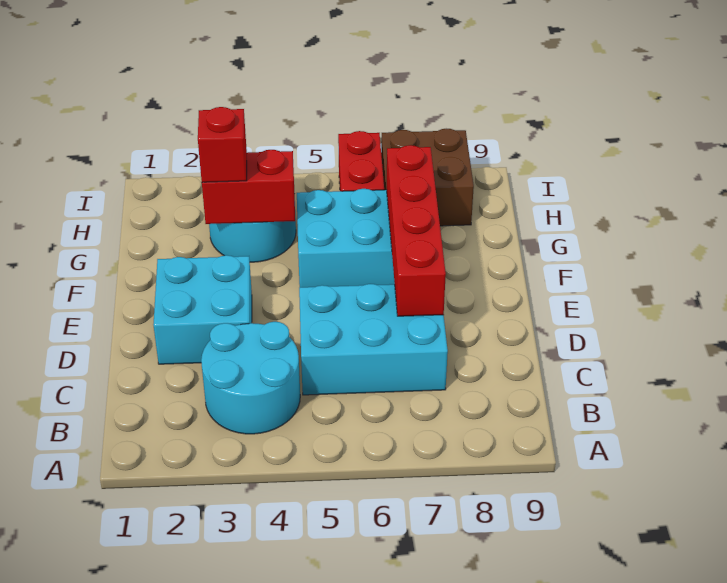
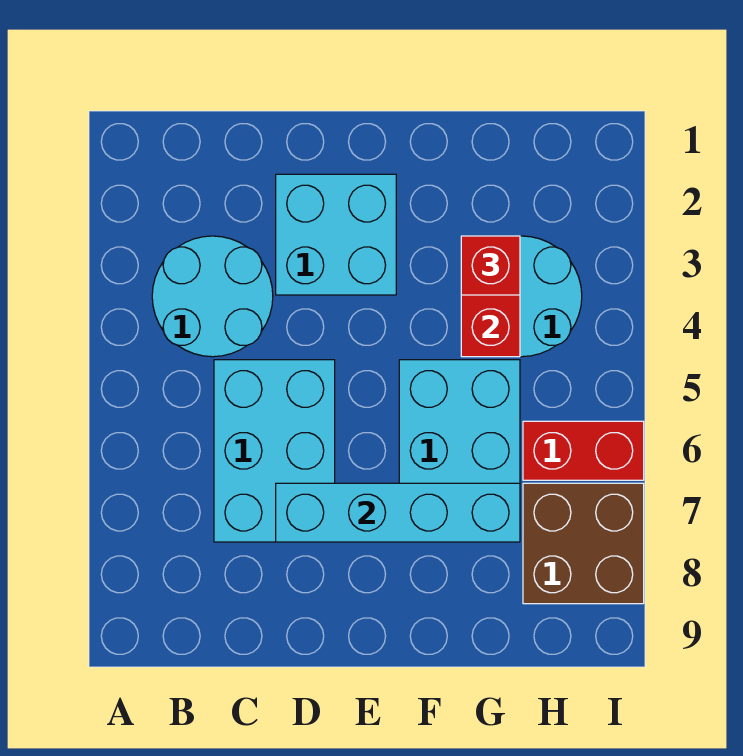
red brick D7:G7 level 2 -> cyan brick D7:G7 level 2

